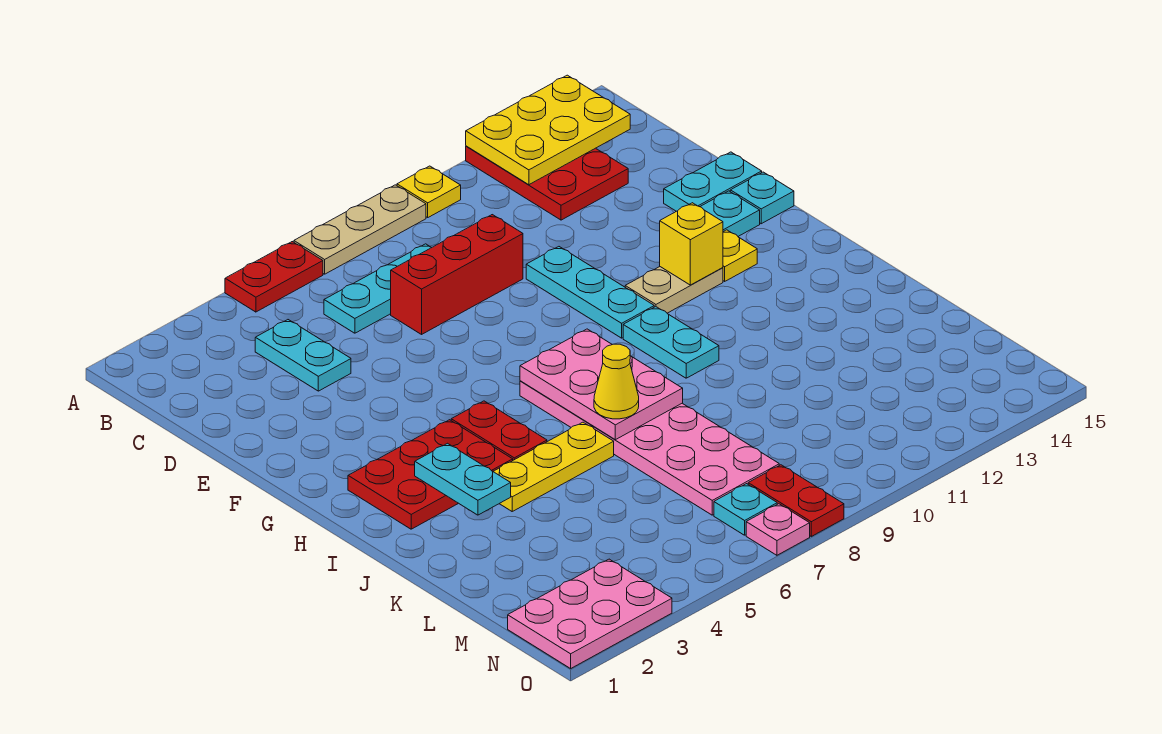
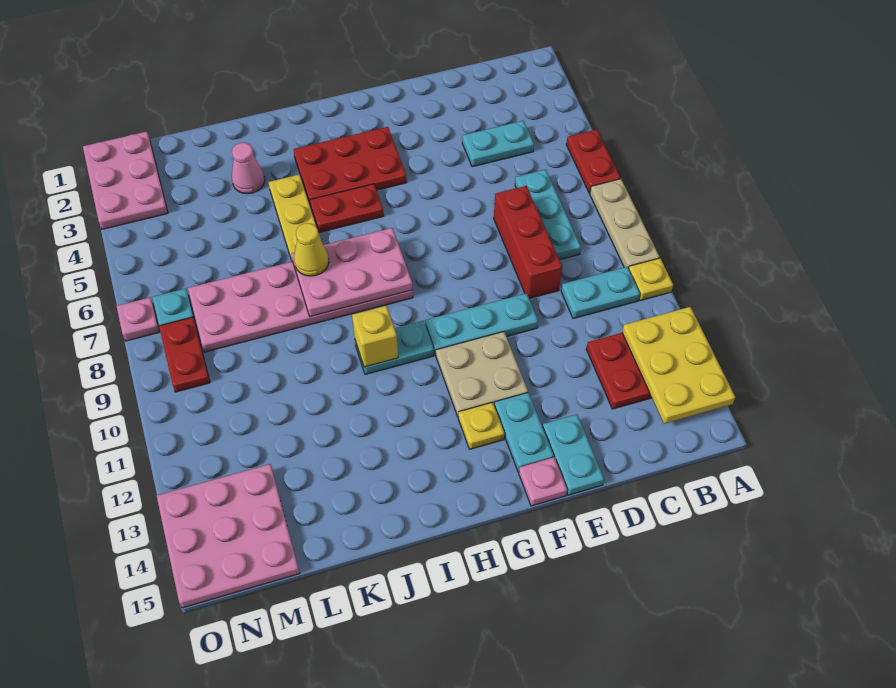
cyan plate F15 level 1 -> pink plate F15 level 1
tan plate G11:G12 level 1 -> tan plate F11:G12 level 1
yellow brick G12 level 2 -> yellow brick I10 level 2
red plate H2:I4 level 1 -> red plate G3:I4 level 1
cyan plate I3:J3 level 2 -> cyan plate B10:C10 level 1
none -> pink cone K3 level 1
none -> pink plate M13:O15 level 1
red plate N8:O8 level 1 -> red plate N8:N9 level 1

